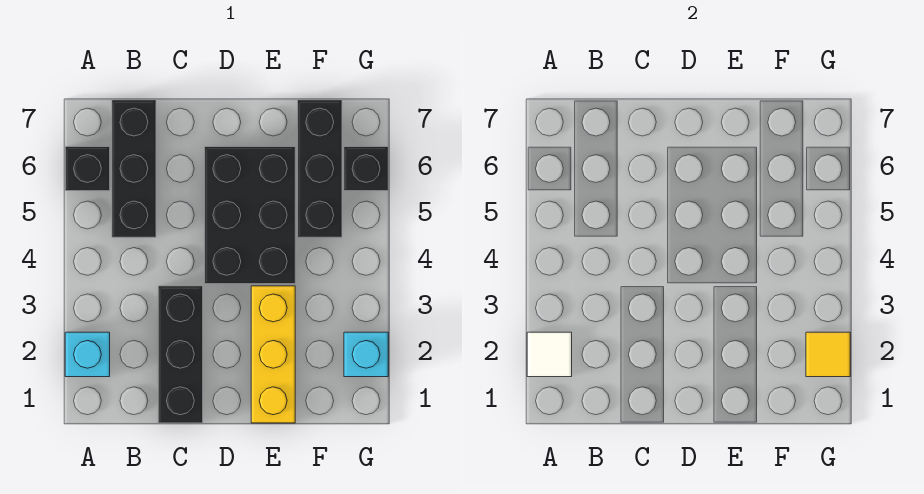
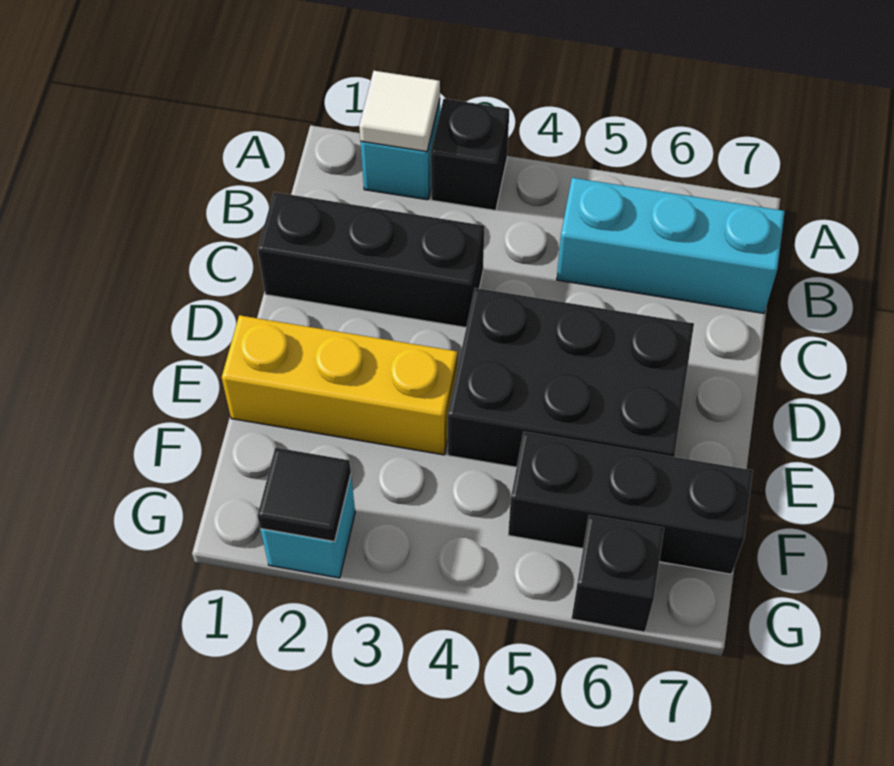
black brick A6 level 1 -> black brick A3 level 1
black brick B5:B7 level 1 -> cyan brick B5:B7 level 1
yellow tile G2 level 2 -> black tile G2 level 2

